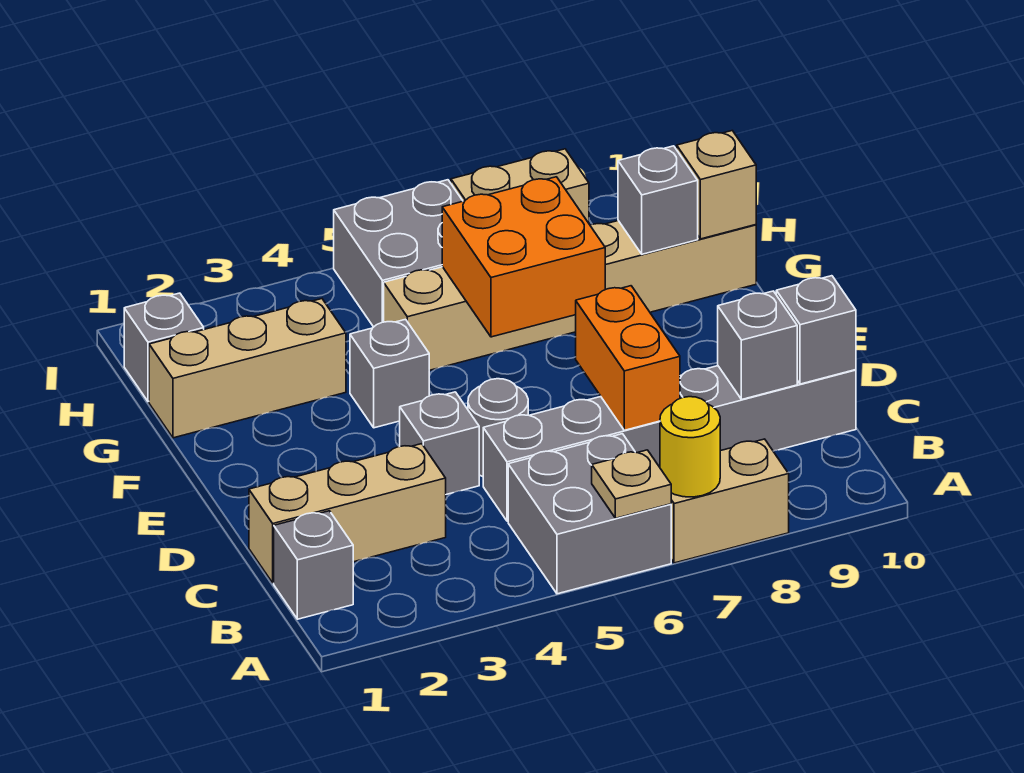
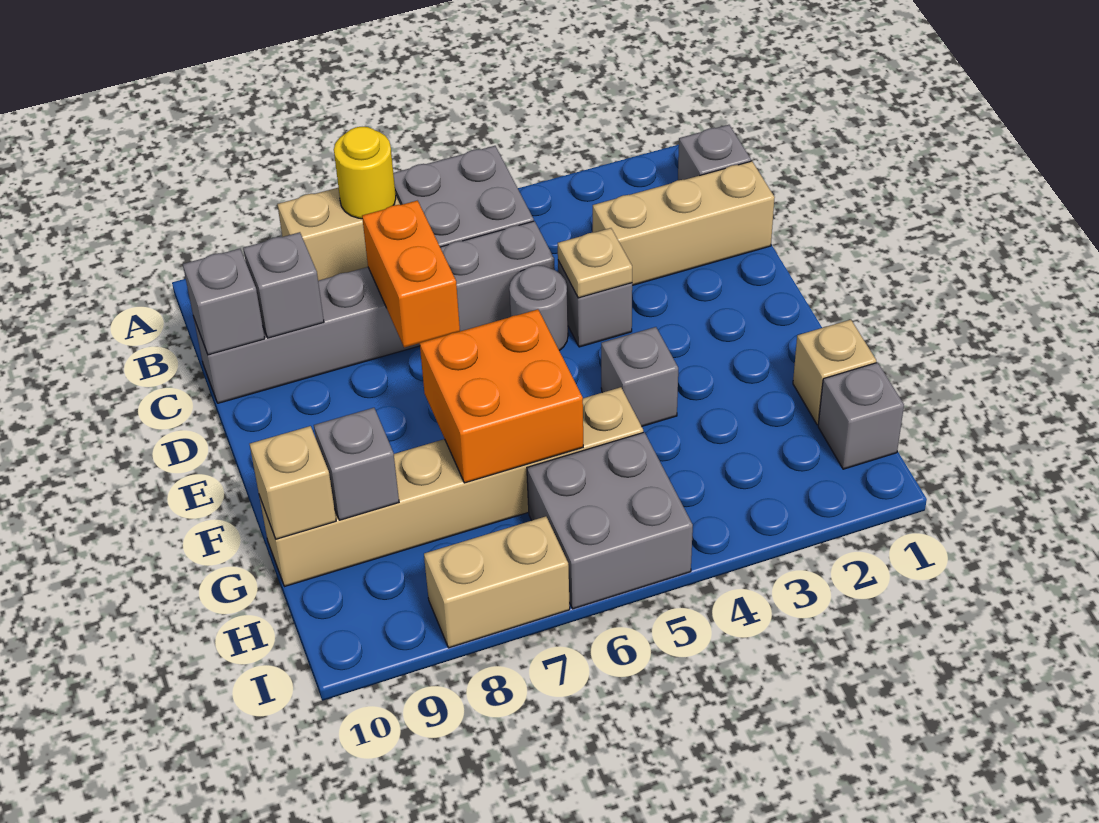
tan plate A6 level 2 -> tan plate D4 level 2
tan brick G1:G3 level 1 -> tan brick G1 level 1

